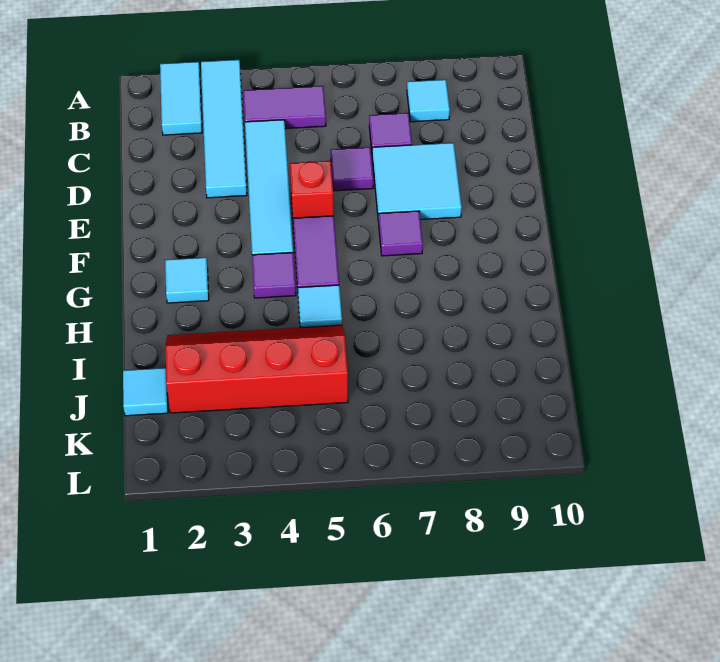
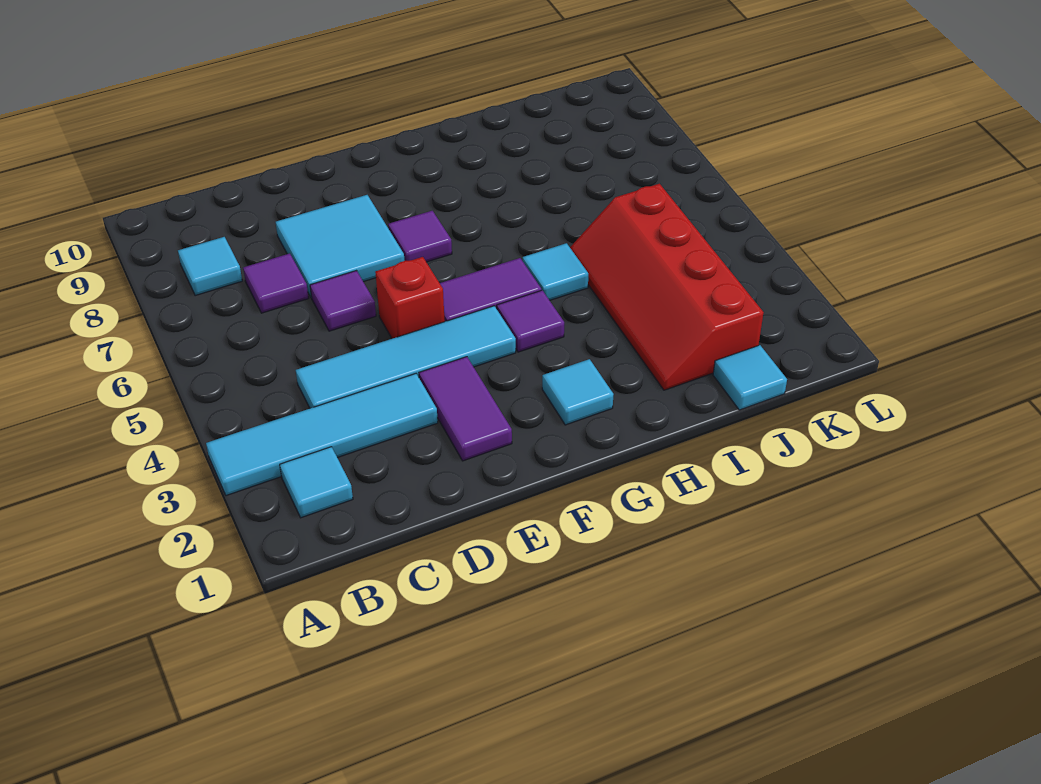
cyan tile A2:B2 level 1 -> cyan tile B2 level 1
purple tile B4:B5 level 1 -> purple tile E2:E3 level 1

